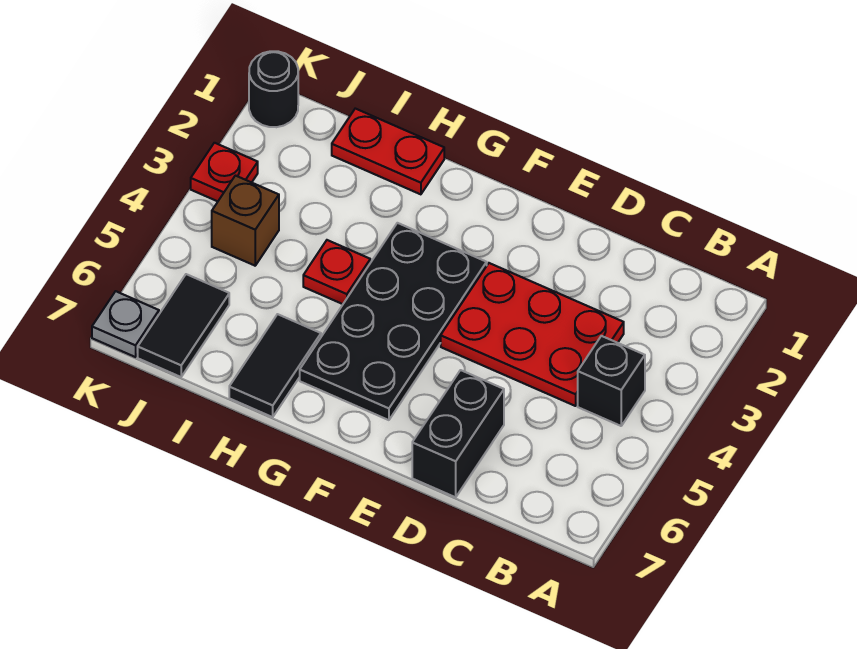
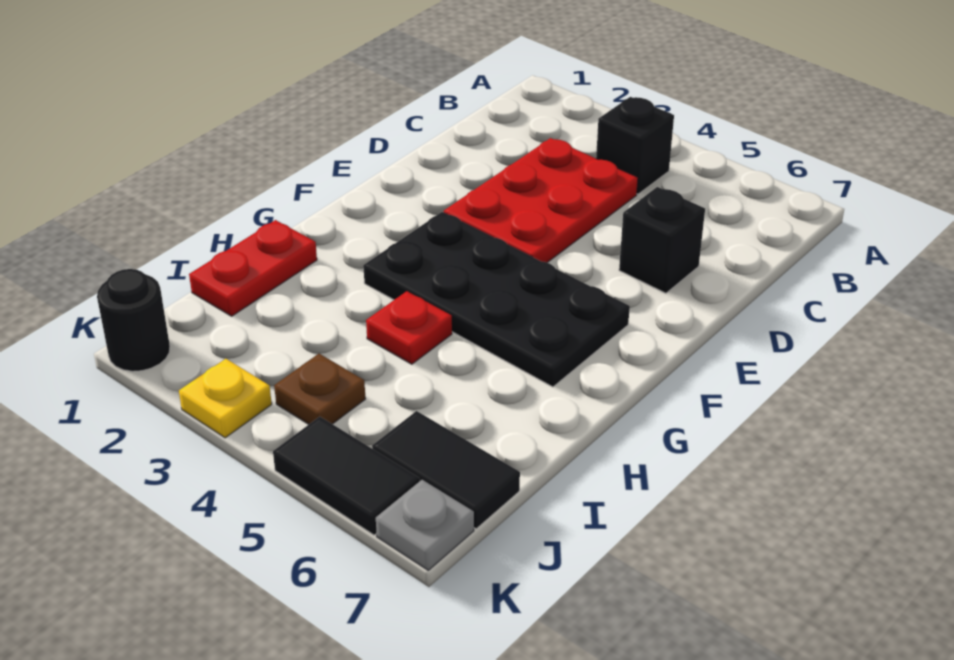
black brick D6:D7 level 1 -> black brick D6 level 1
black tile H6:H7 level 1 -> black tile K5:K6 level 1
brown brick J4 level 1 -> brown plate J4 level 1
red plate K3 level 1 -> yellow plate K3 level 1

